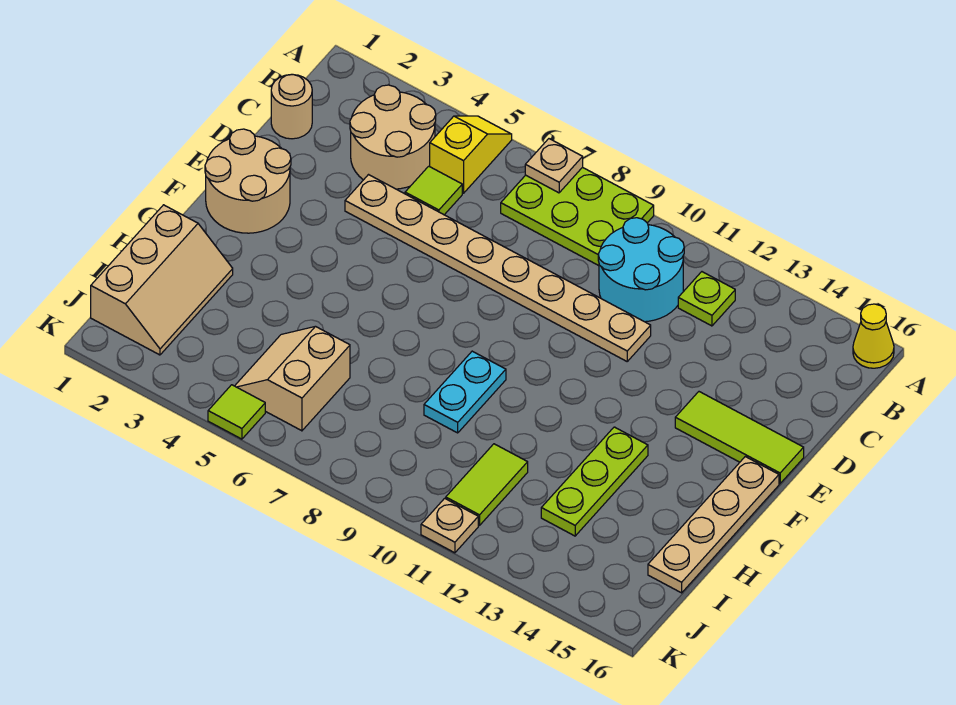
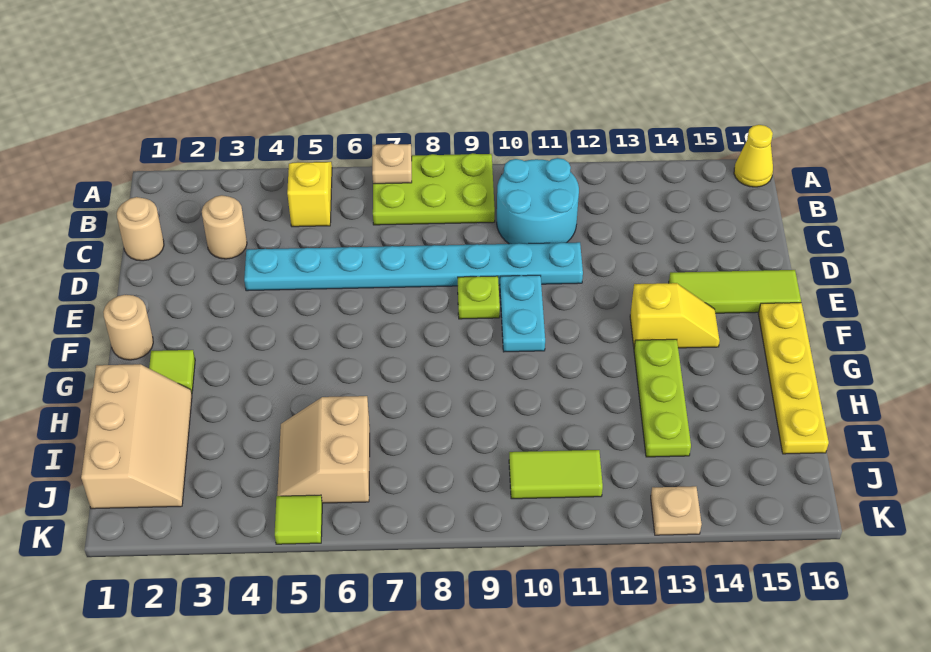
tan round brick B3:C4 level 1 -> tan round brick C3 level 1
lime plate B12 level 1 -> lime plate E9 level 1
lime tile C5 level 1 -> lime tile G2 level 1
tan plate D4:D11 level 1 -> cyan plate D4:D11 level 1
tan round brick E1:F2 level 1 -> tan round brick F1 level 1
none -> yellow slope F13:F14 level 1 top 13
tan plate F16:I16 level 1 -> yellow plate F16:I16 level 1
cyan plate G9:H9 level 1 -> cyan plate E10:F10 level 1
lime tile I11:J11 level 1 -> lime tile J10:J11 level 1
tan plate K11 level 1 -> tan plate K13 level 1

